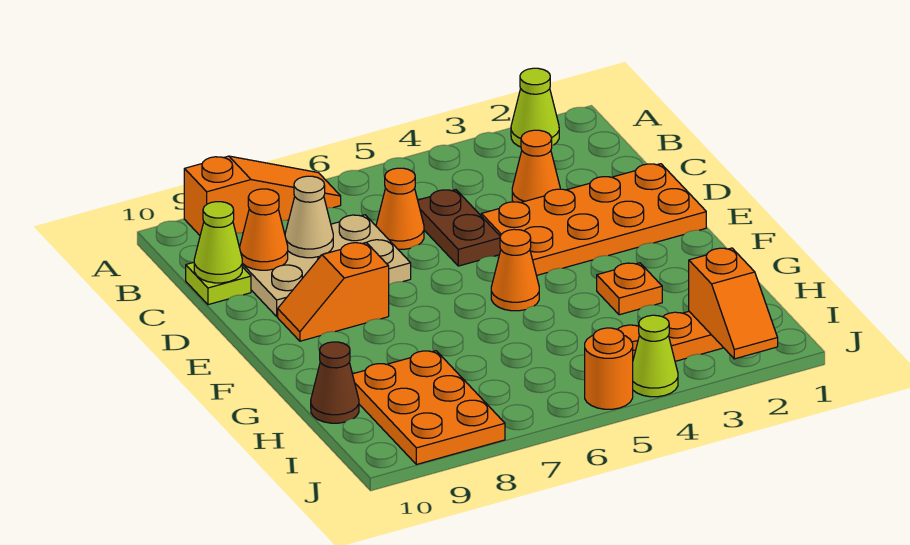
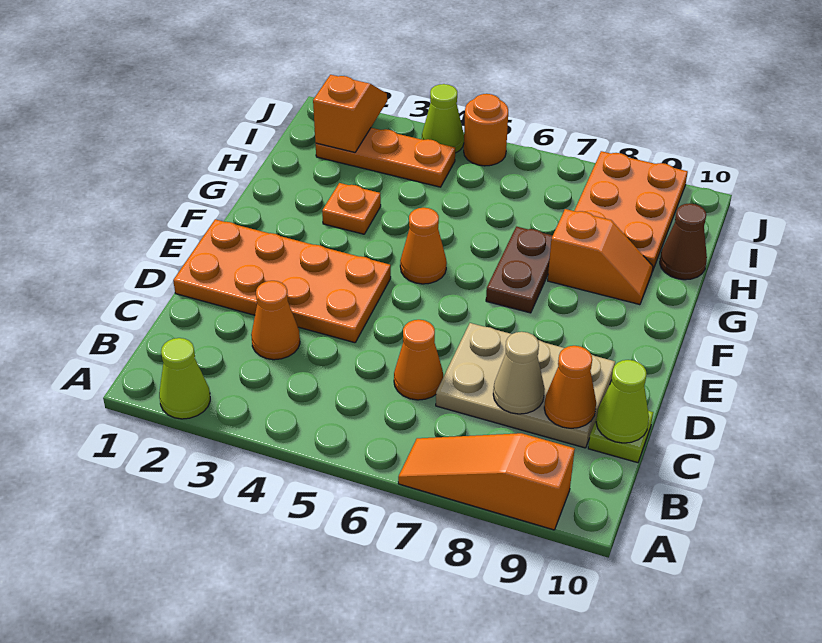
brown plate C5:D5 level 1 -> brown plate F7:G7 level 1
orange slope E8:E9 level 1 top 8 -> orange slope G8:G9 level 1 top 8

